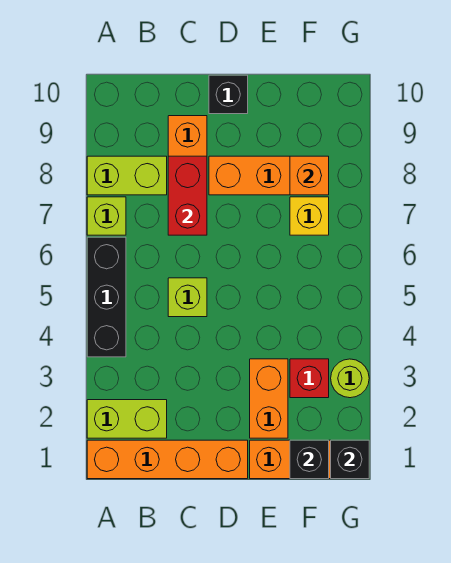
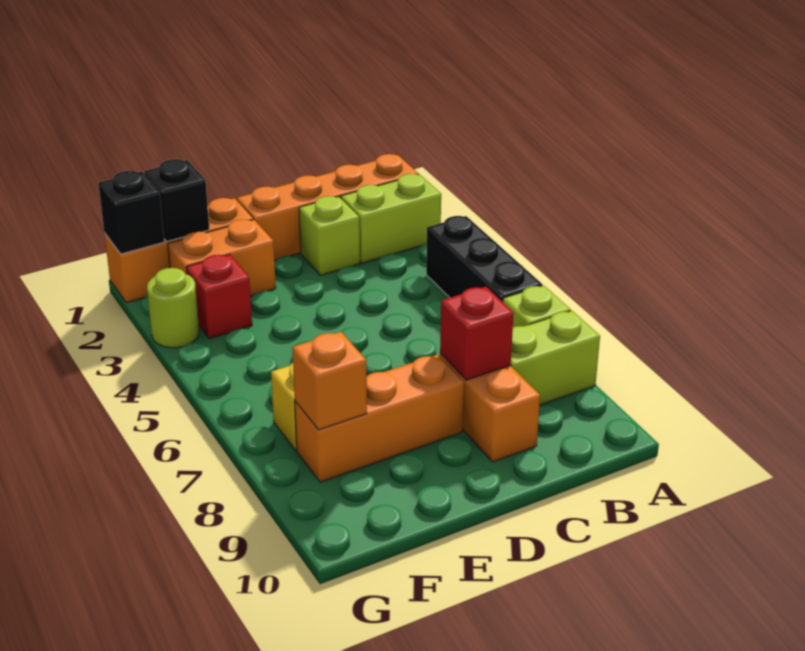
lime brick C5 level 1 -> lime brick C2 level 1
red brick C7:C8 level 2 -> red brick C8 level 2
black brick D10 level 1 -> none
orange brick E2:E3 level 1 -> orange brick E2:F2 level 1

